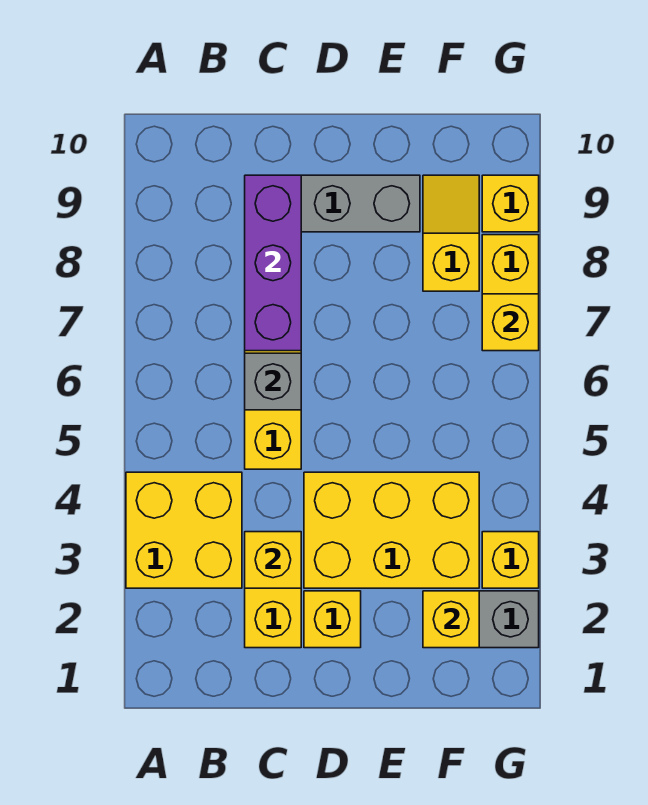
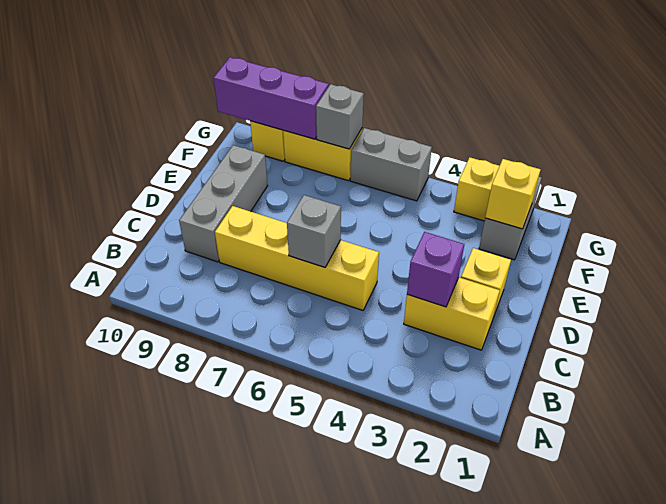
yellow brick A3:B4 level 1 -> none
yellow brick C3 level 2 -> purple brick C3 level 2
purple brick C7:C9 level 2 -> purple brick G8:G10 level 2
yellow brick D3:F4 level 1 -> none
yellow slope F8:F9 level 1 top 8 -> none
none -> grey brick G5:G6 level 1
yellow brick G7 level 2 -> grey brick G7 level 2

